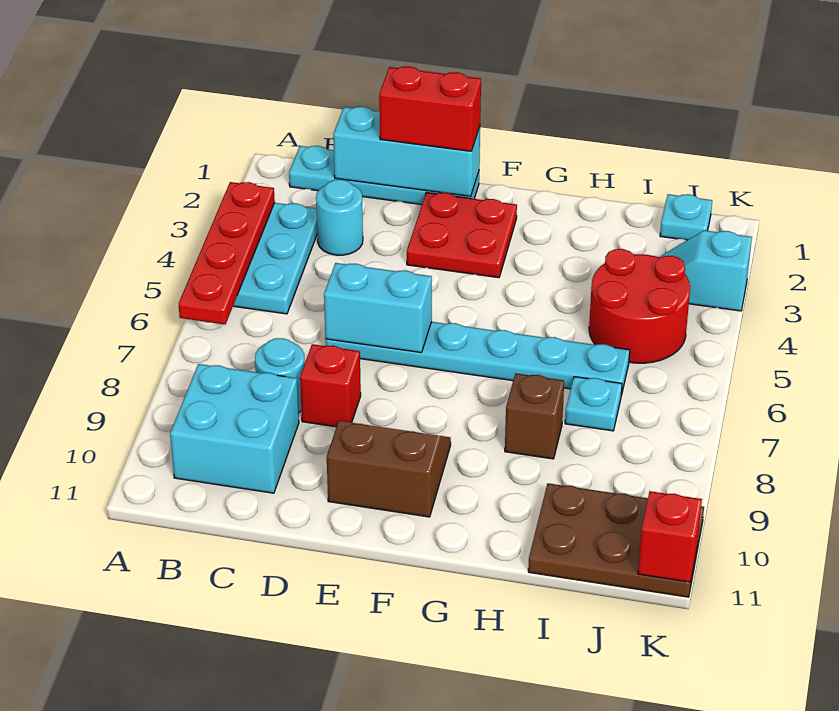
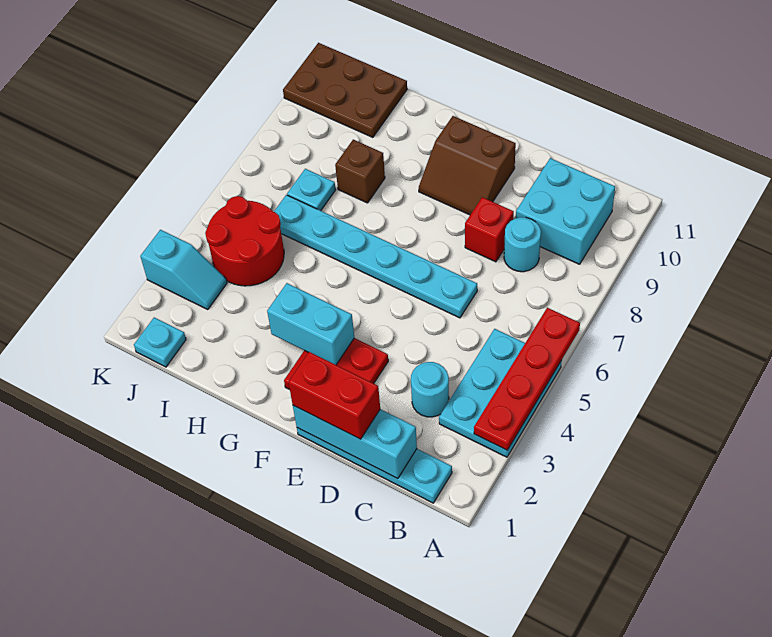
cyan brick D6:E6 level 2 -> cyan brick F3:G3 level 2
red brick K11 level 2 -> none

